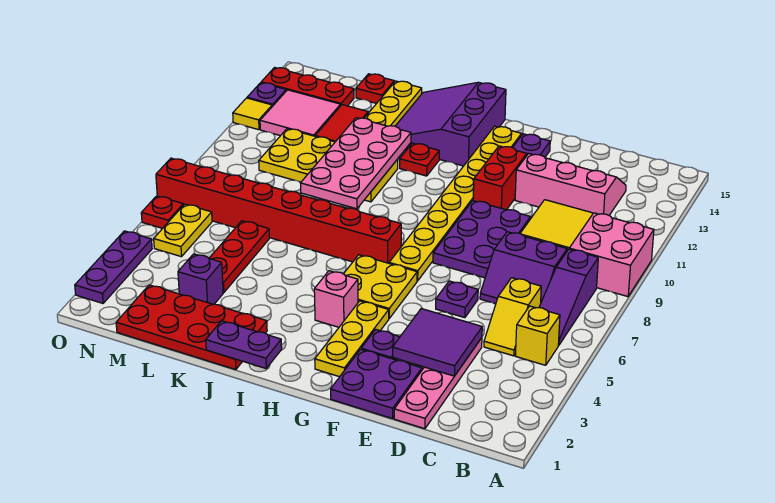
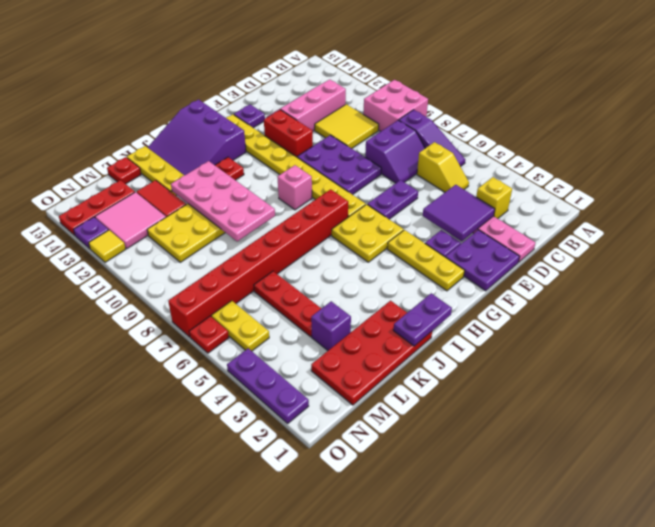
yellow brick B5 level 1 -> yellow brick C3 level 1
purple plate E6 level 1 -> purple plate E6:F6 level 1
pink brick H4 level 1 -> pink brick H9 level 1

